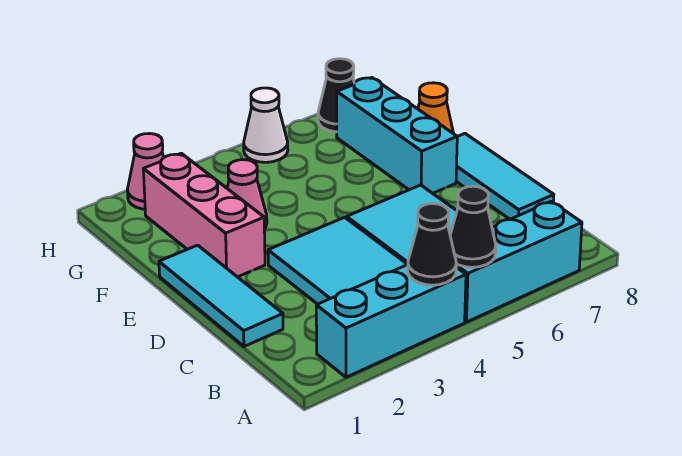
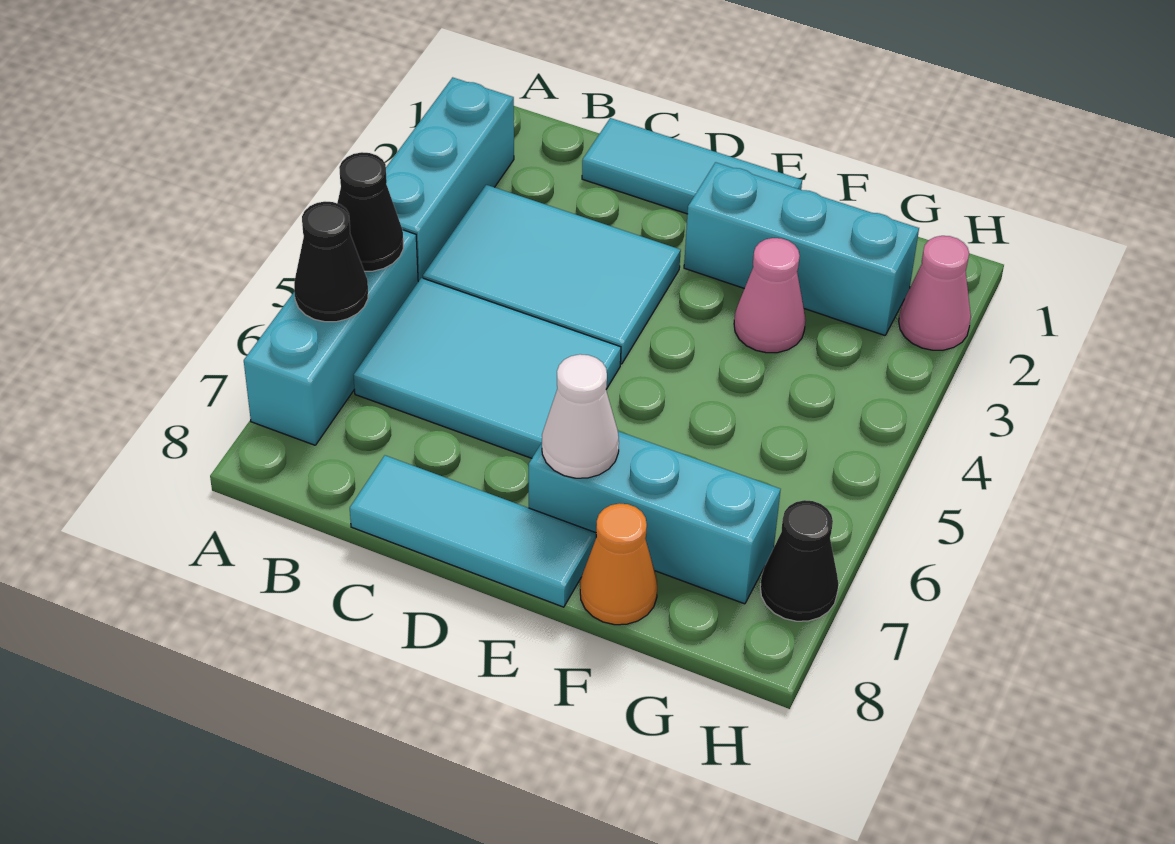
black cone A4 level 2 -> black cone A6 level 2
pink brick E2:G2 level 1 -> cyan brick E2:G2 level 1
white cone H5 level 1 -> white cone E7 level 2

